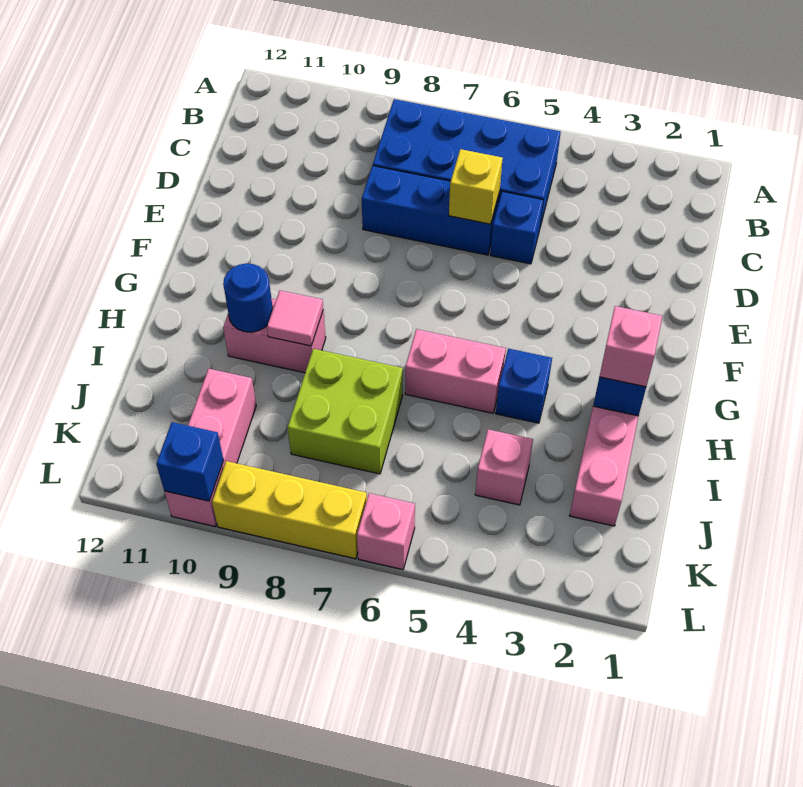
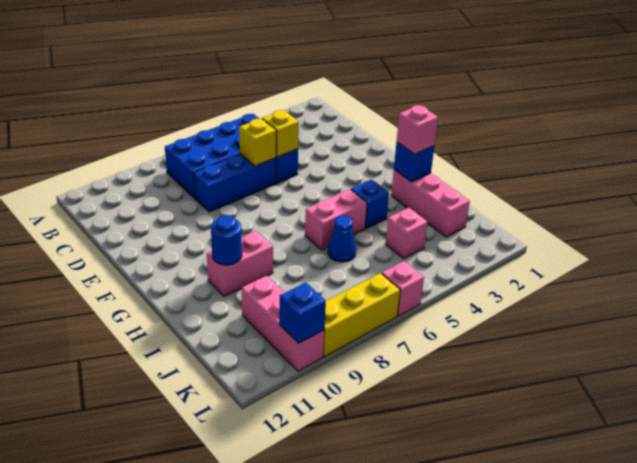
none -> yellow brick D5 level 2
pink tile H9 level 2 -> none
none -> blue cone I6 level 1
lime brick I7:J8 level 1 -> none

